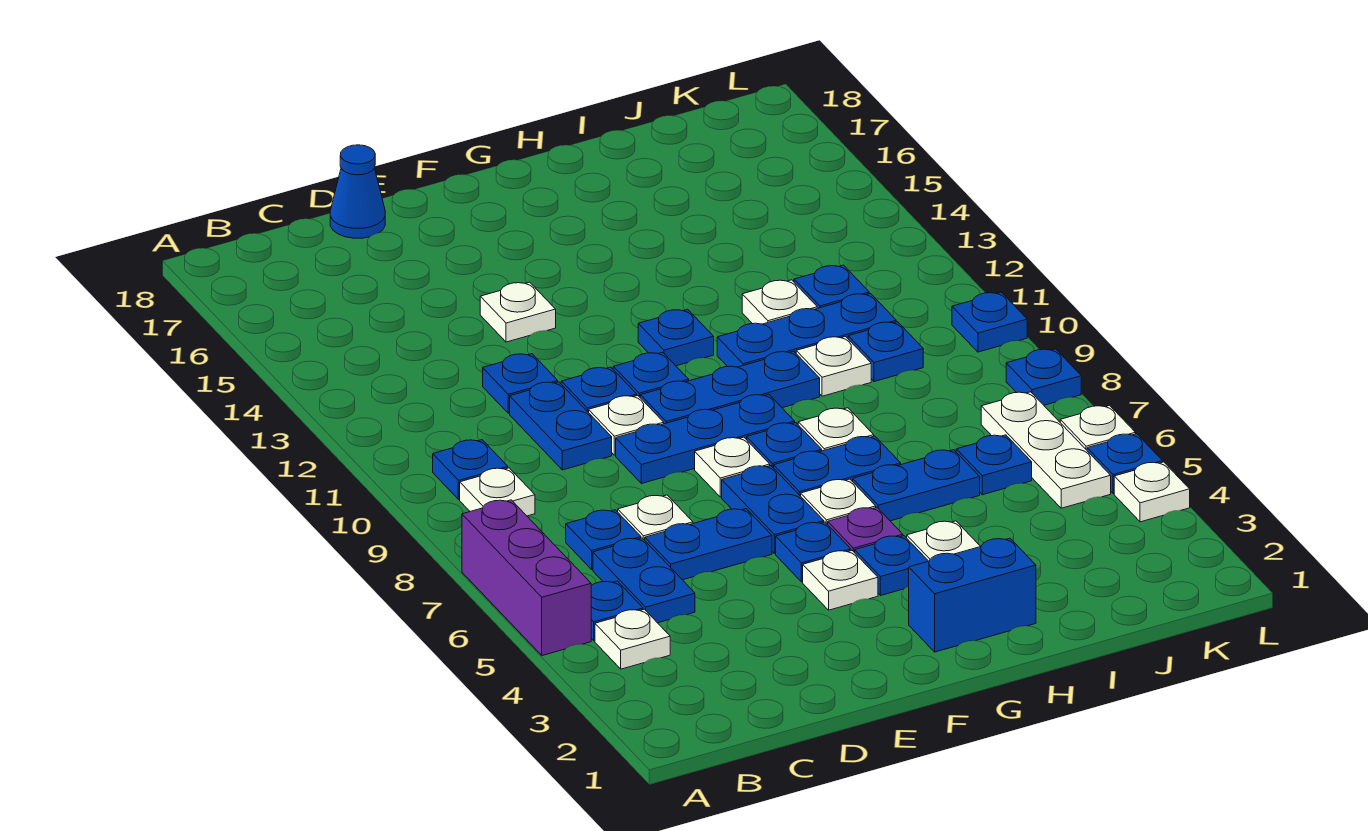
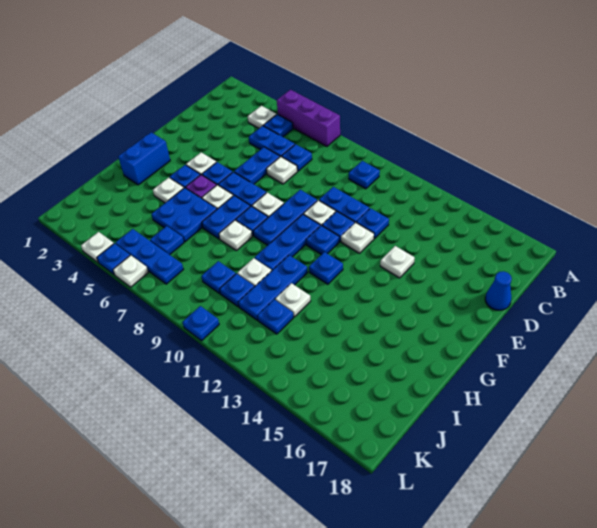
white plate B9 level 1 -> white plate E12 level 1
blue plate H6:I6 level 1 -> blue plate H5:I6 level 1
white plate K5:K7 level 1 -> blue plate K5:K7 level 1
blue plate L8 level 1 -> blue plate J9 level 1

